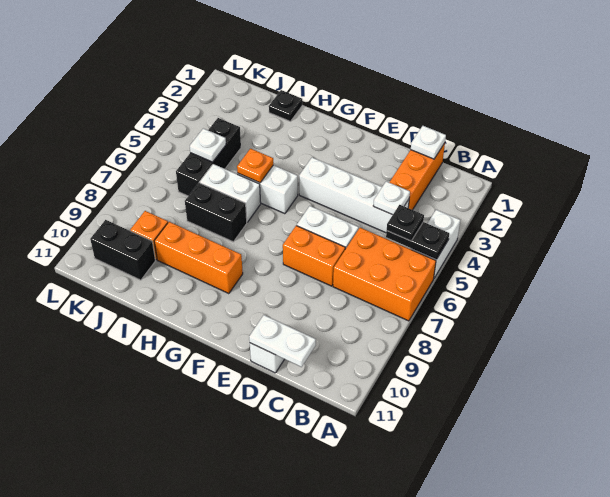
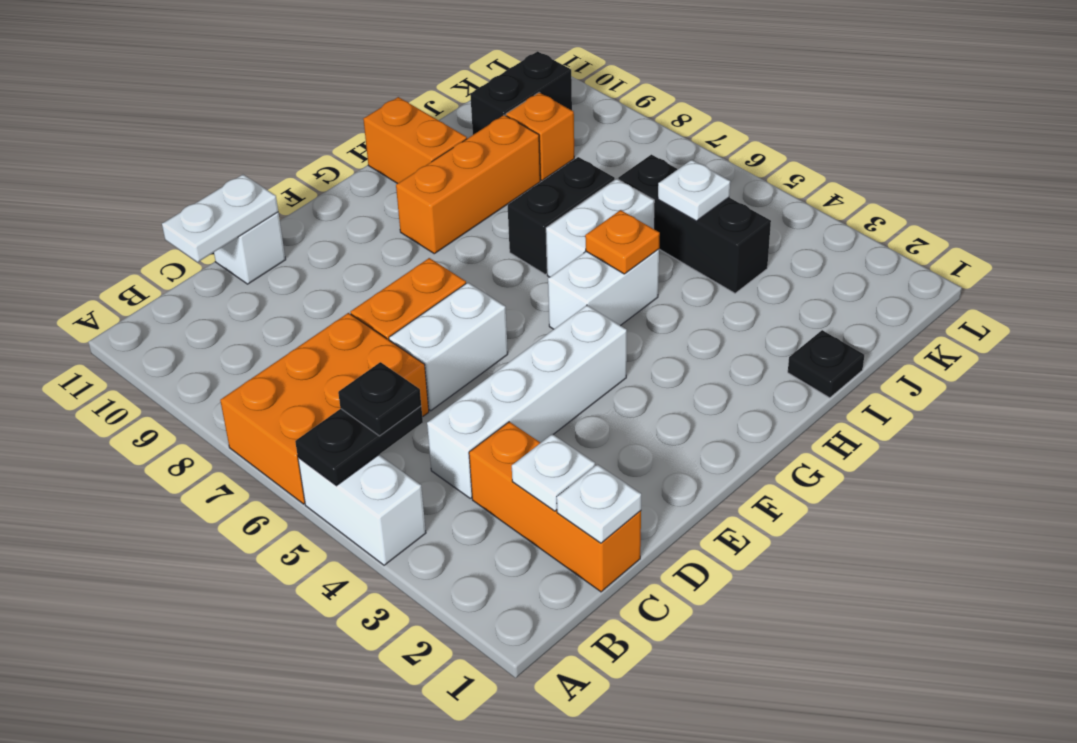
white plate C4 level 2 -> white plate C2 level 2
none -> orange brick H10:H11 level 1

